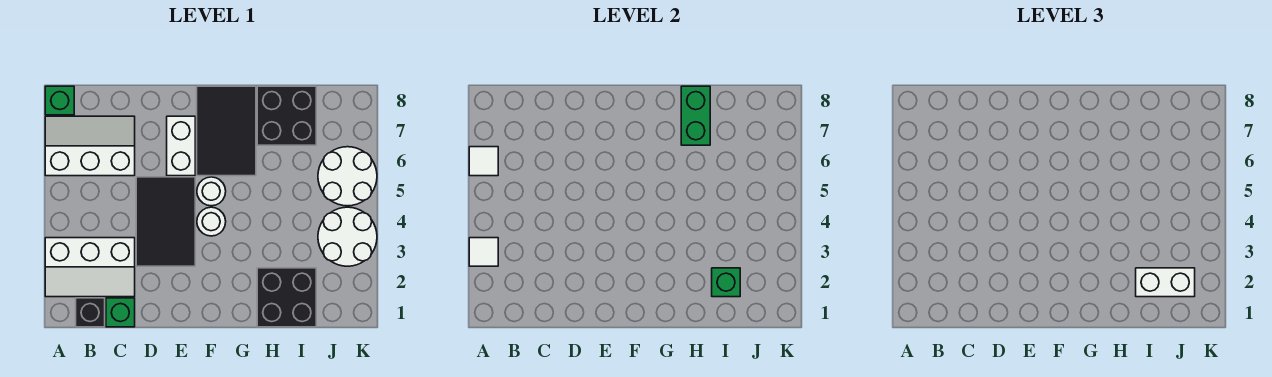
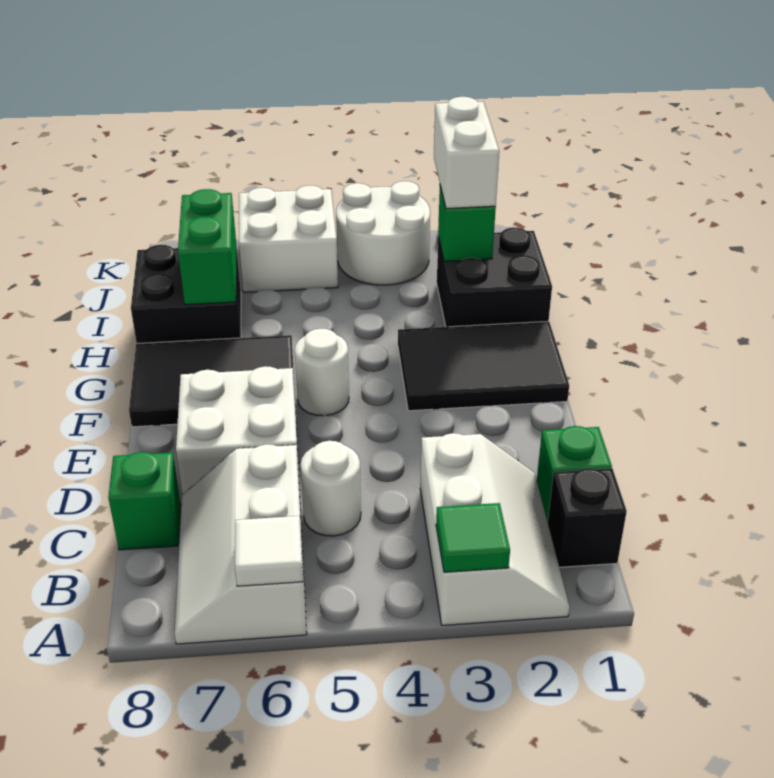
white tile A3 level 2 -> green tile A3 level 2
green brick A8 level 1 -> green brick C8 level 1
black tile D3:E5 level 1 -> black tile F1:G3 level 1
white brick E6:E7 level 1 -> white brick D6:E7 level 1
white round brick F4 level 1 -> white round brick C5 level 1
green brick H7:H8 level 2 -> green brick H7:I7 level 2
white round brick J5:K6 level 1 -> white brick J5:K6 level 1

